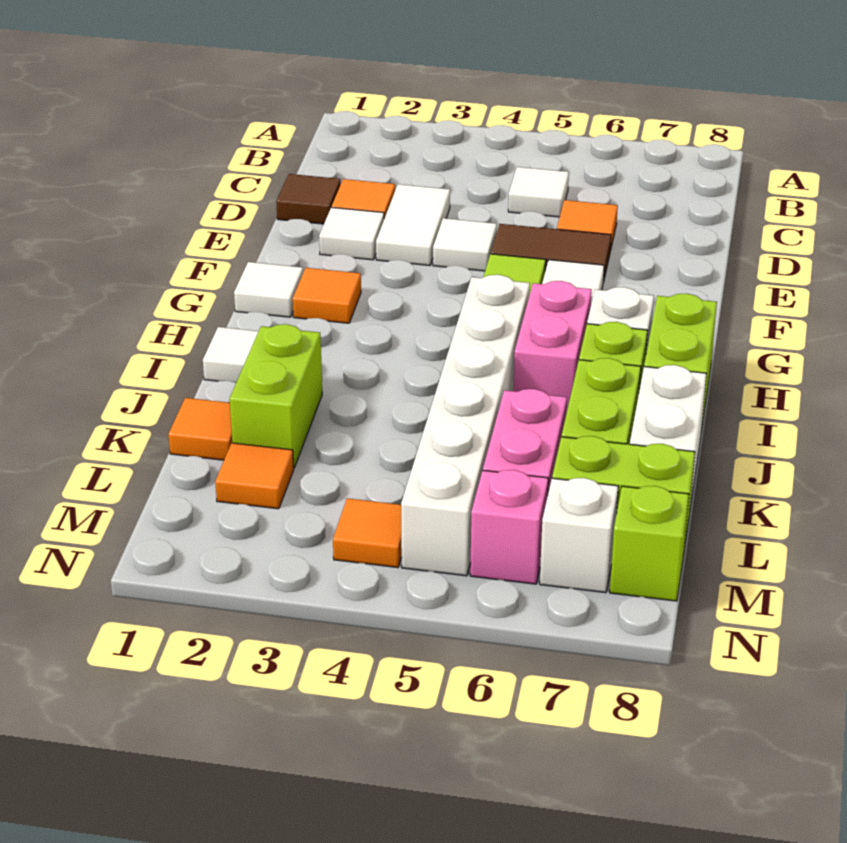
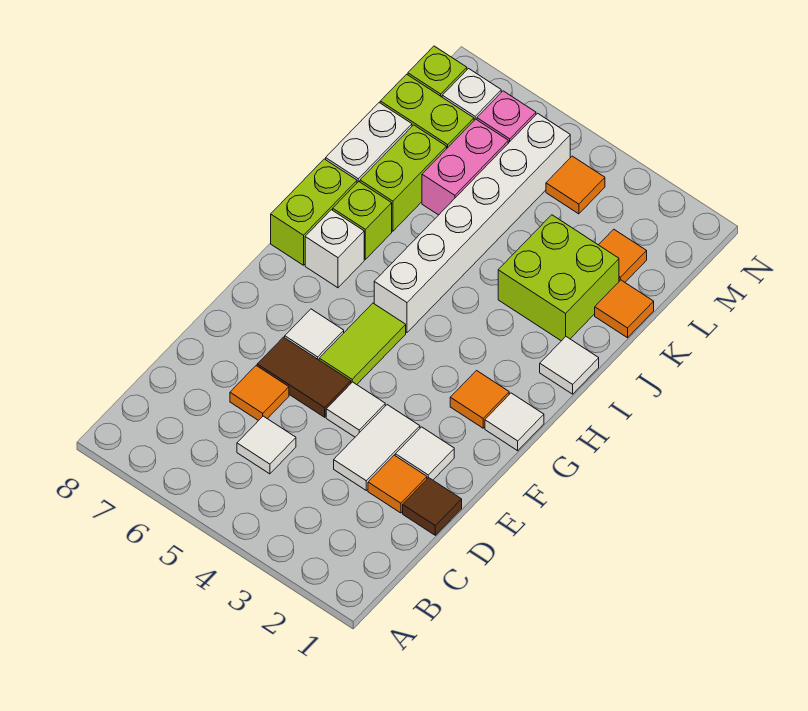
pink brick H6:I6 level 1 -> none
lime brick J2:K2 level 1 -> lime brick J2:K3 level 1

